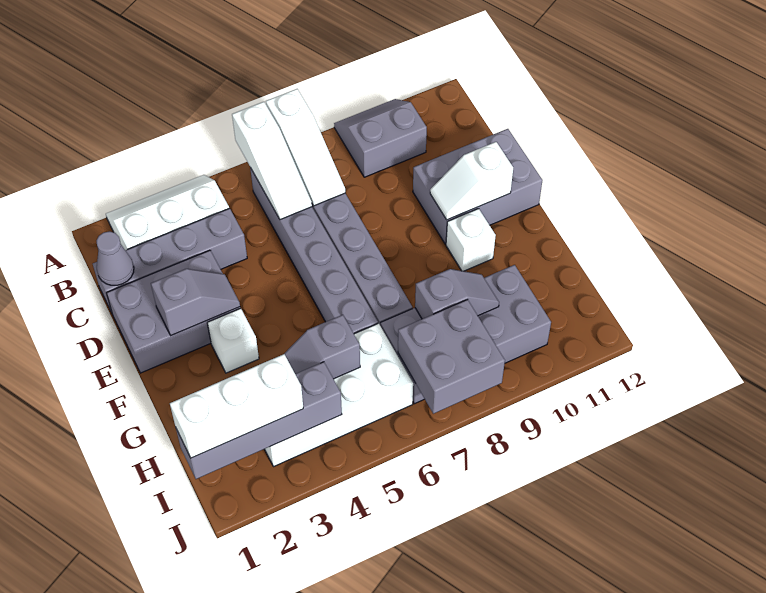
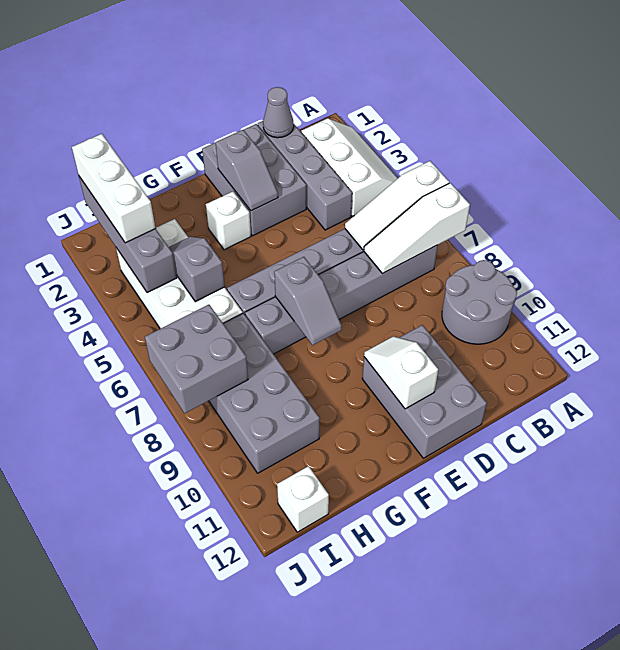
grey slope A9:B10 level 1 top B -> grey round brick A9:B10 level 1
white brick F10 level 1 -> white brick I12 level 1
grey slope H8:H9 level 2 top 8 -> grey slope F7:F8 level 2 top 7

